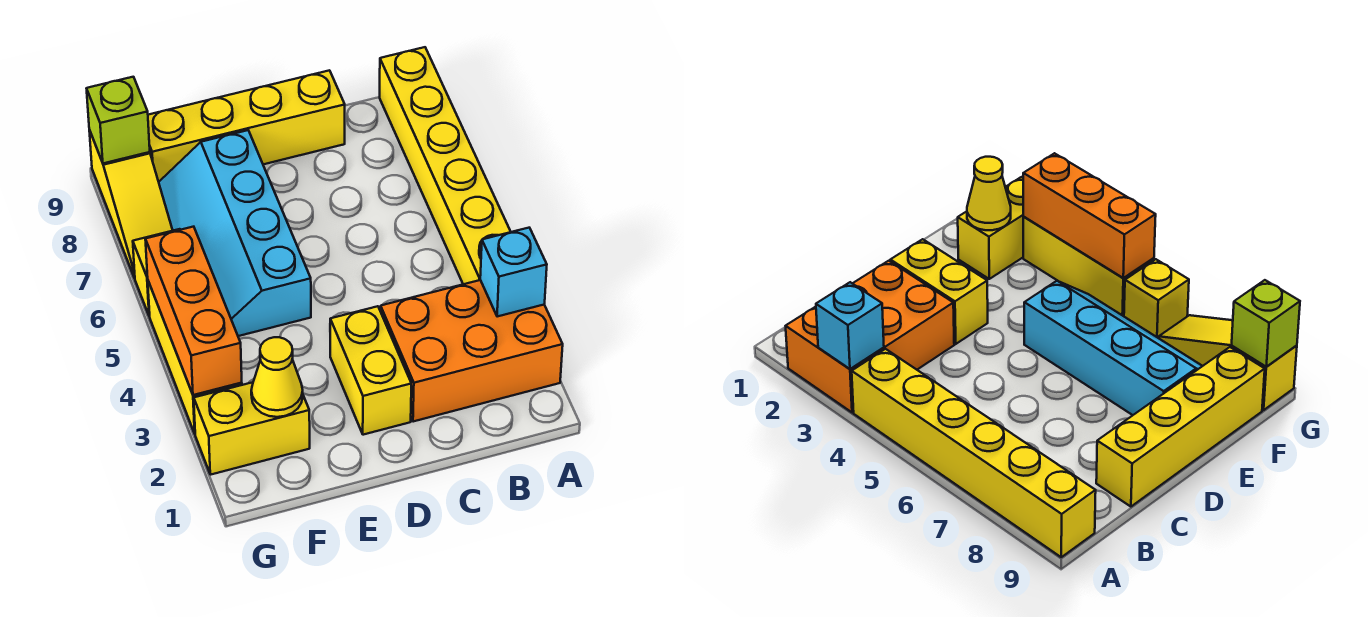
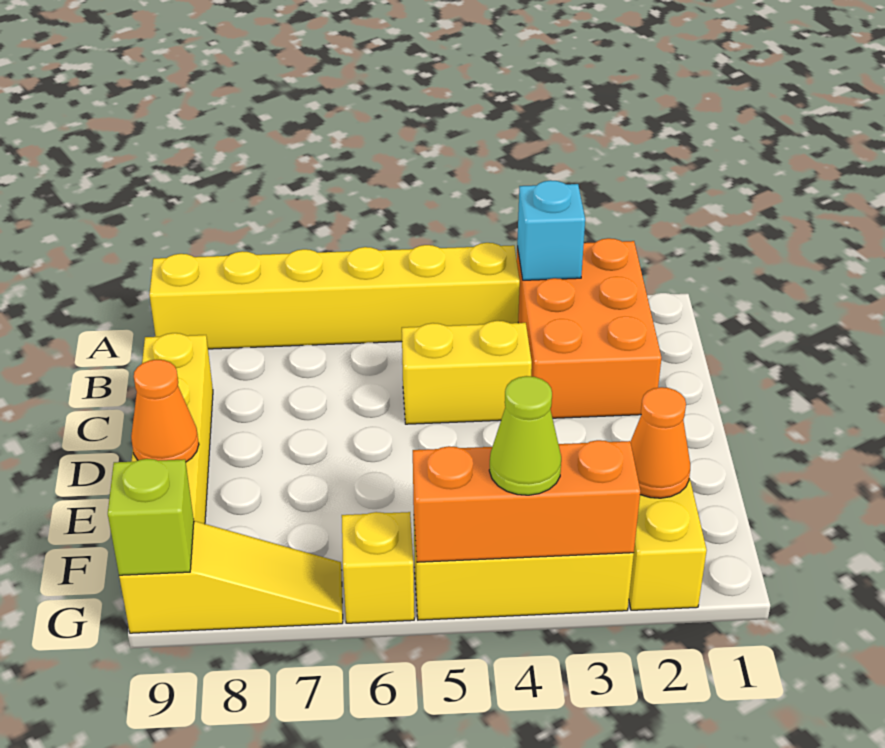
yellow brick D2:D3 level 1 -> yellow brick C4:C5 level 1
cyan slope E5:F8 level 1 top E -> none
none -> orange cone E9 level 2
yellow cone F2 level 2 -> orange cone F2 level 2
none -> lime cone G4 level 3

